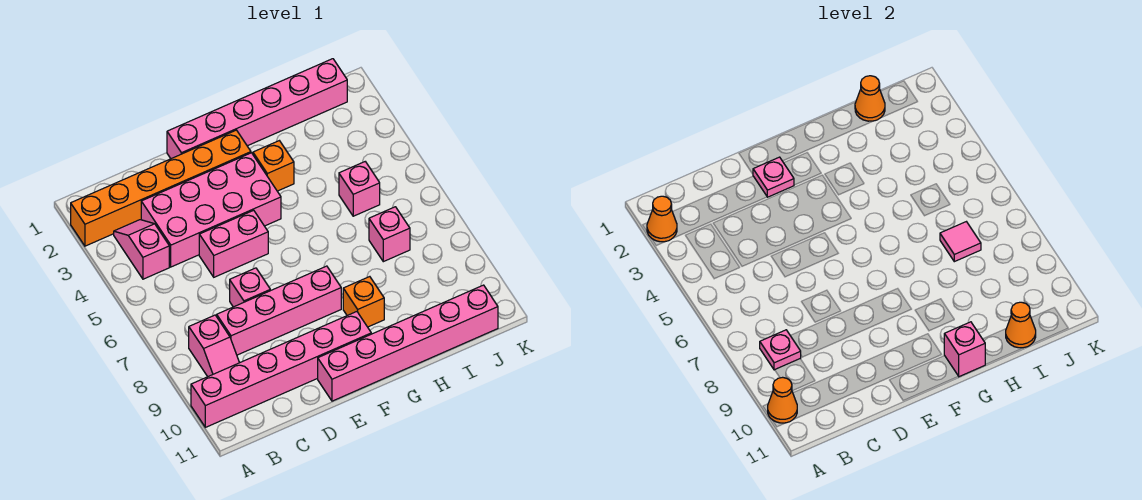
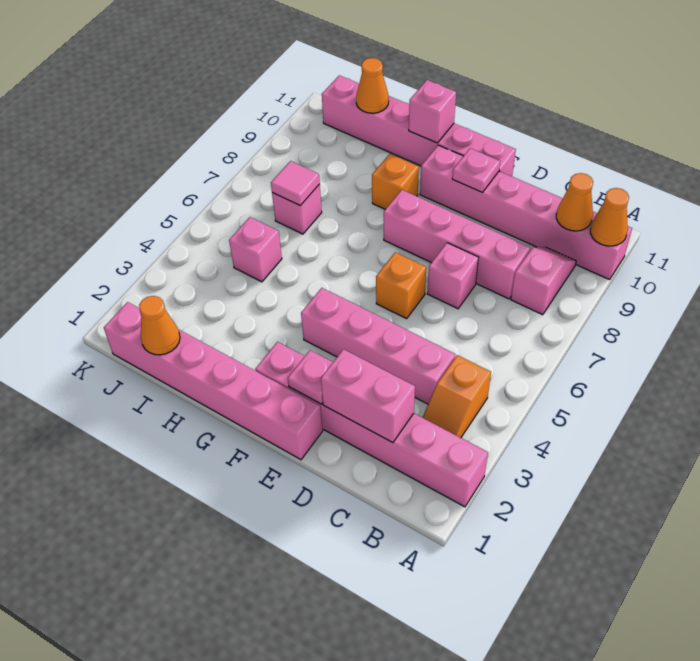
orange brick A2:F2 level 1 -> pink brick A2:F2 level 1
orange cone A2 level 2 -> orange cone B10 level 2
pink slope B3:B4 level 1 top 4 -> orange slope B3:B4 level 1 top 4
pink plate B8 level 2 -> pink plate E10 level 2
pink brick C3:F4 level 1 -> pink brick C4:F4 level 1
pink brick D5:E5 level 1 -> pink brick C2:D2 level 2
orange brick G3 level 1 -> orange brick E6 level 1

